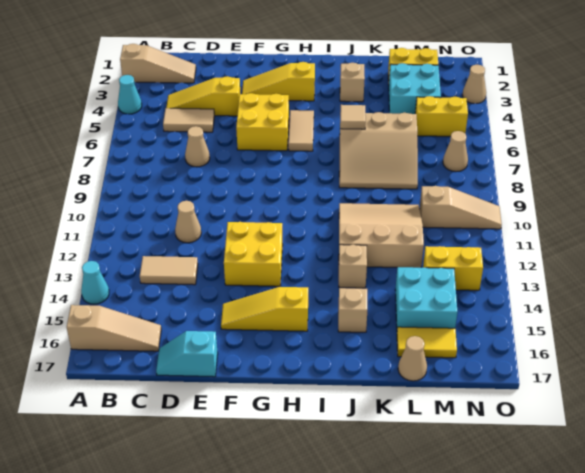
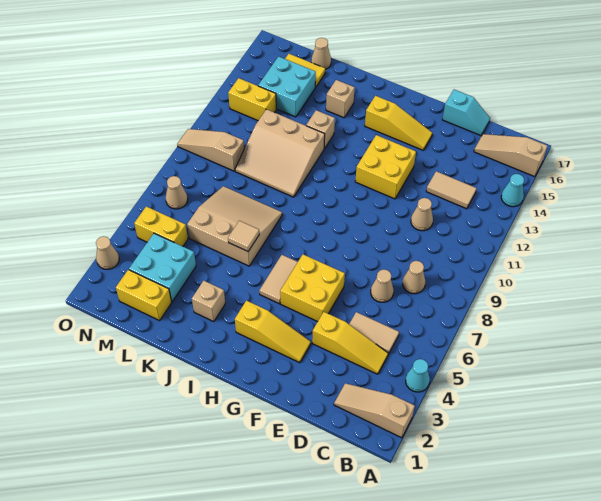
none -> tan cone C8 level 1

